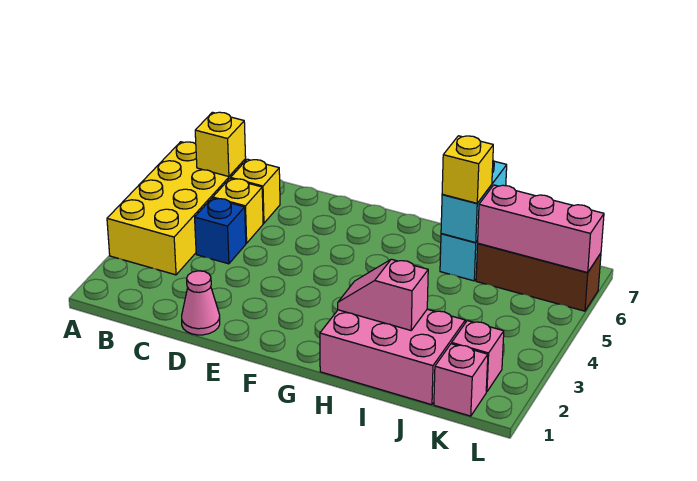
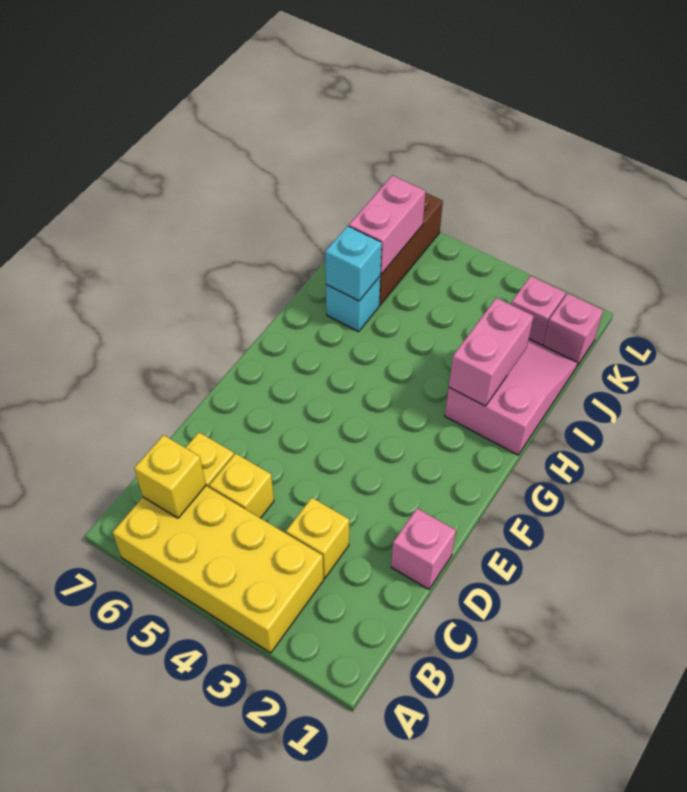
blue brick C4 level 1 -> none
pink cone D1 level 1 -> pink brick D1 level 1
pink brick H1:J2 level 1 -> pink slope H1:J2 level 1 top H
pink slope H2:I2 level 2 top I -> pink brick H2:I2 level 2
cyan brick I6:I7 level 2 -> cyan brick I6 level 2
yellow brick I6 level 3 -> yellow brick C3 level 1
pink brick J6:L6 level 2 -> pink brick J6:K6 level 2

